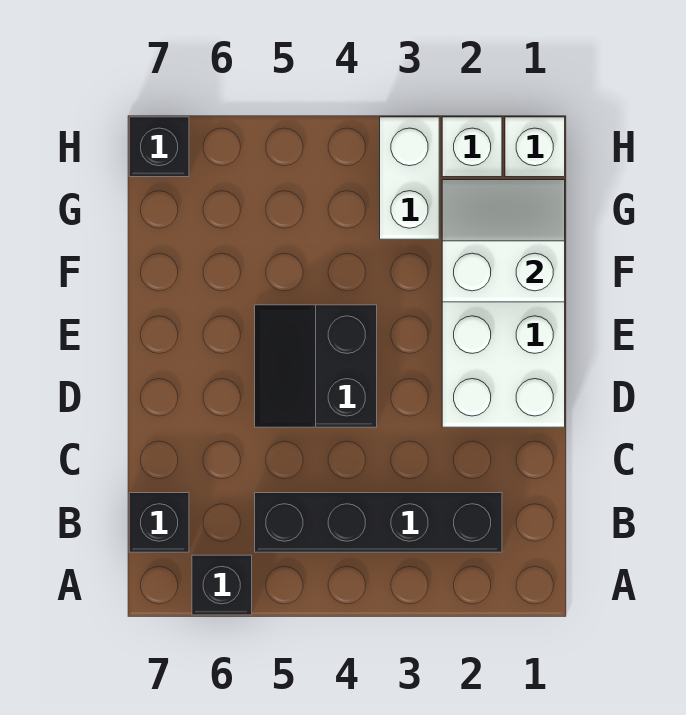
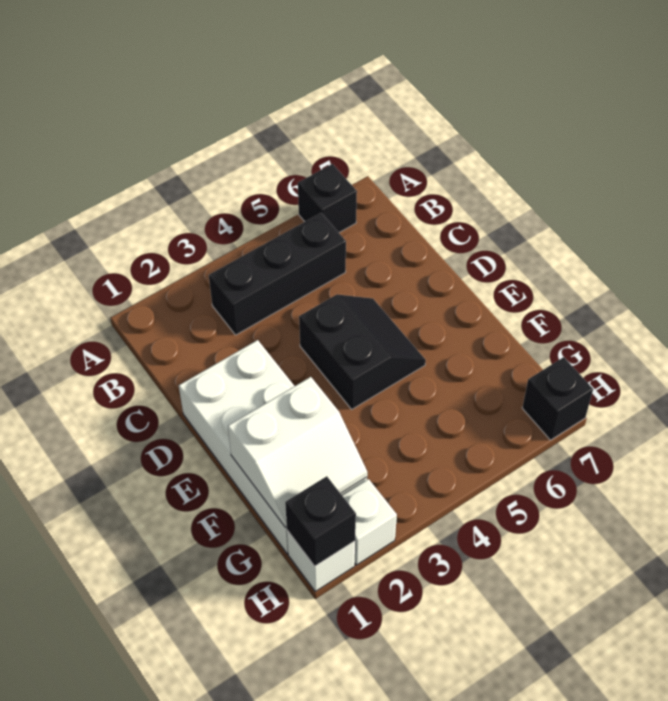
black brick B2:B5 level 1 -> black brick B3:B5 level 1
black brick B7 level 1 -> black brick H1 level 2
white brick G3:H3 level 1 -> none

